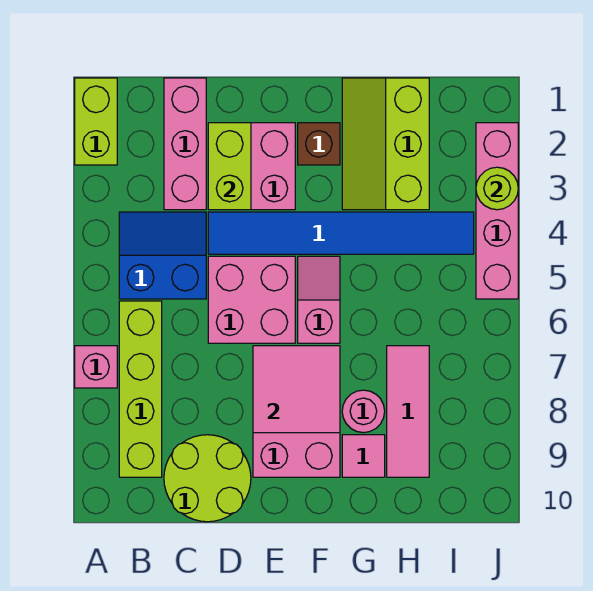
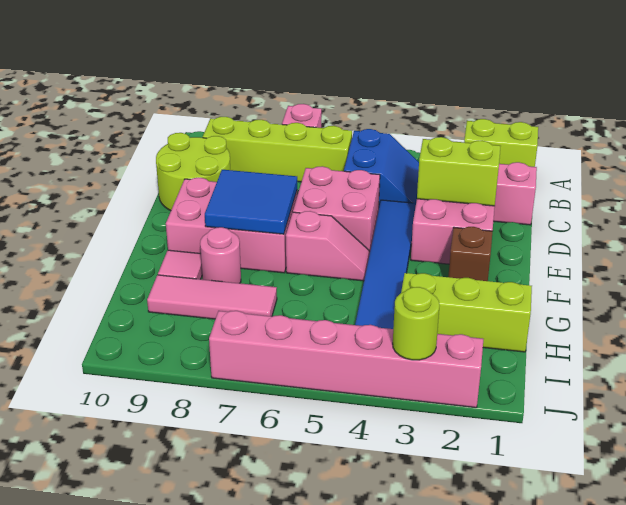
pink tile E7:F8 level 2 -> blue tile E7:F8 level 2
pink brick J2:J5 level 1 -> pink brick J2:J7 level 1

